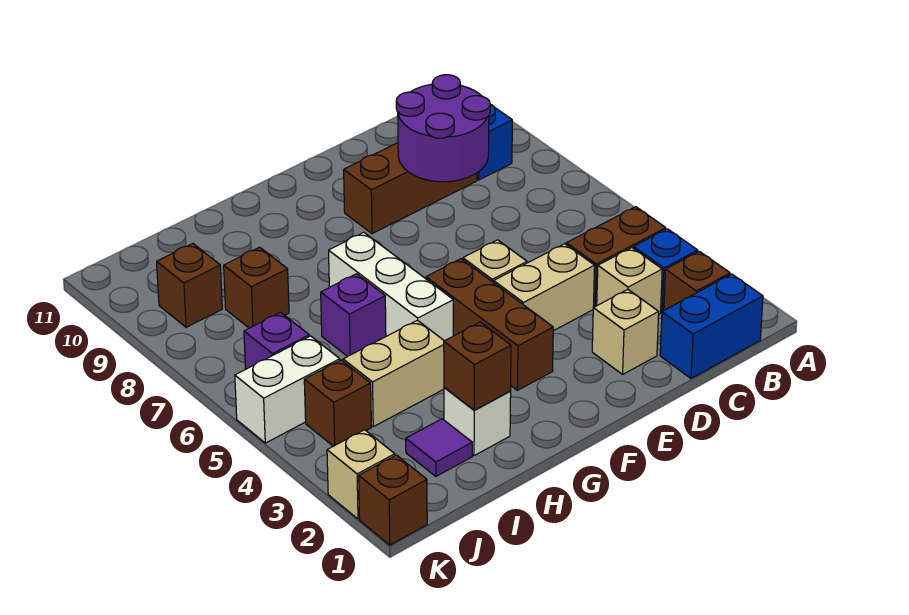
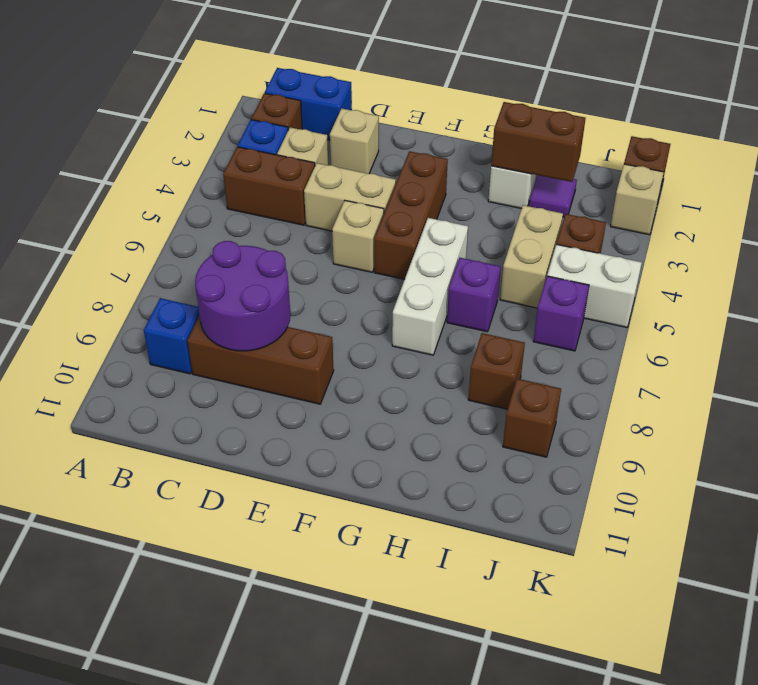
brown brick H2 level 2 -> brown brick H2:I2 level 2
tan brick H4:I4 level 1 -> tan brick I4:I5 level 1

